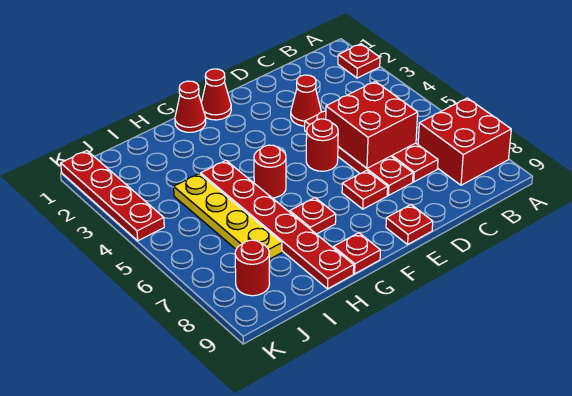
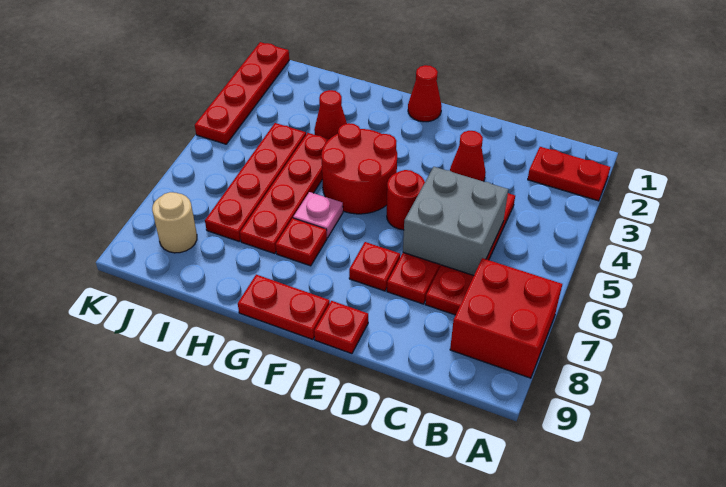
red plate A2 level 1 -> red plate A2:B2 level 1
red brick C5:D6 level 2 -> grey brick C5:D6 level 2
red cone G1 level 1 -> red cone H3 level 1
red round brick G5 level 1 -> red round brick F4:G5 level 1
none -> pink plate G6 level 1
red plate G9 level 1 -> red plate F9:G9 level 1
red plate H4:H9 level 1 -> red plate H4:H7 level 1
yellow plate I4:I7 level 1 -> red plate I4:I7 level 1
red round brick J8 level 1 -> tan round brick J8 level 1

